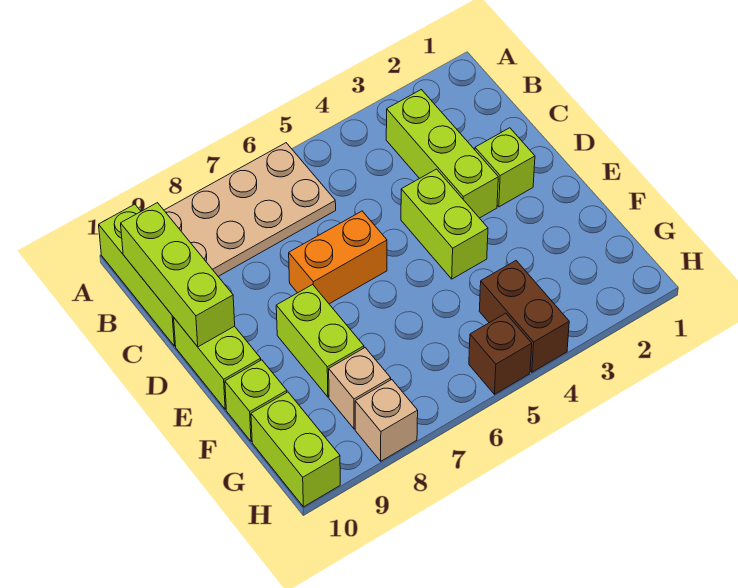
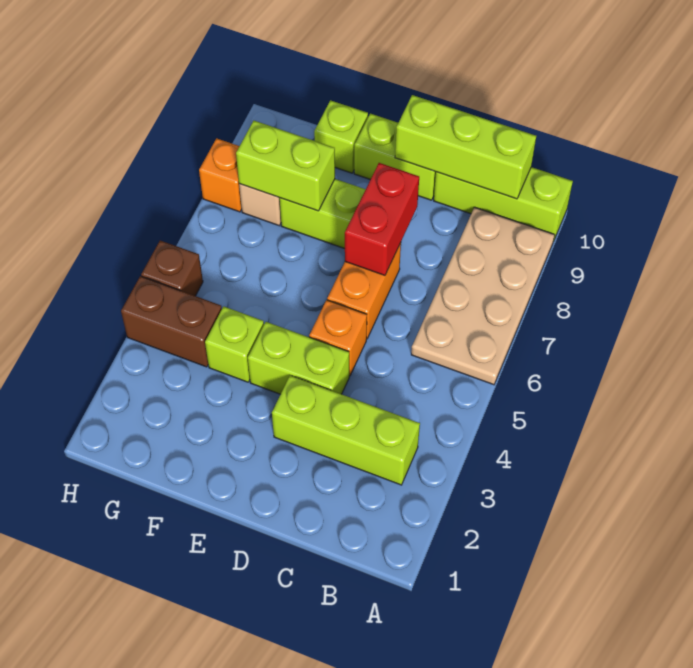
lime brick D2 level 1 -> lime brick F4 level 1
none -> orange brick D5 level 1
none -> red brick D7:D8 level 2
lime brick G10:H10 level 1 -> lime brick F8:G8 level 2
tan brick H8 level 1 -> orange brick H8 level 1

